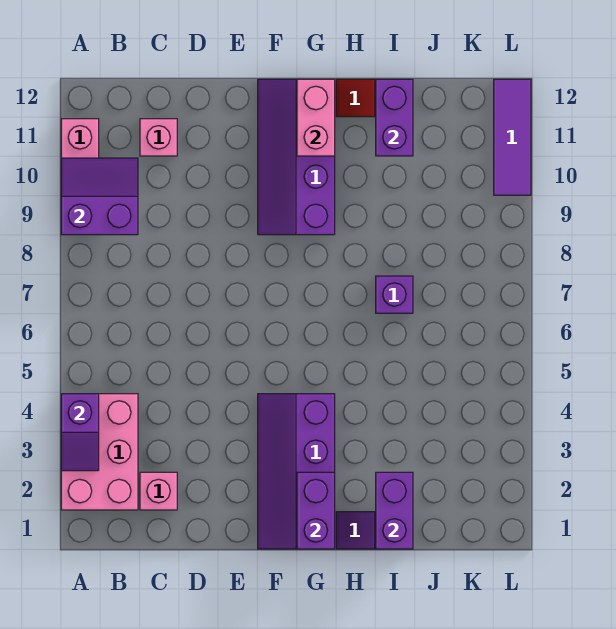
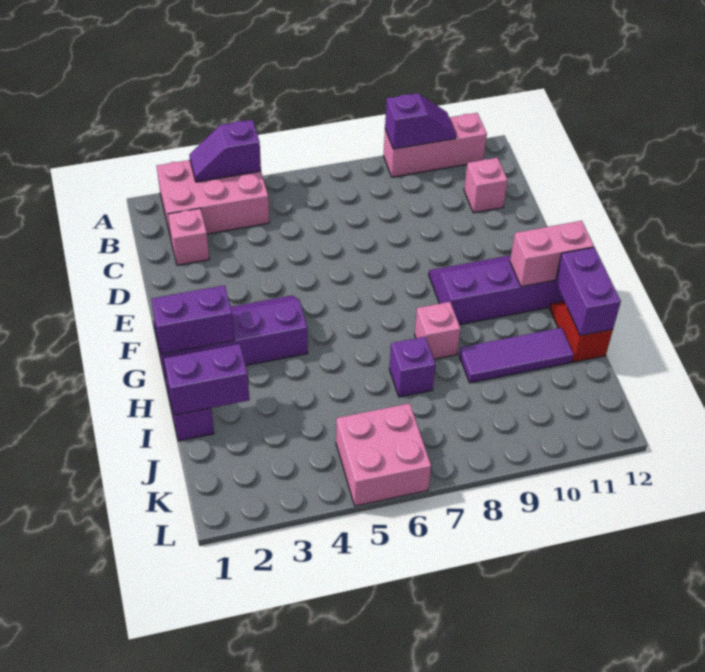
purple slope A9:B10 level 2 top 9 -> purple slope A9:A10 level 2 top 9
none -> pink brick H8 level 1
purple brick I11:I12 level 2 -> purple brick H12:I12 level 2
none -> pink brick K5:L6 level 1
purple tile L10:L12 level 1 -> purple tile I9:I11 level 1

